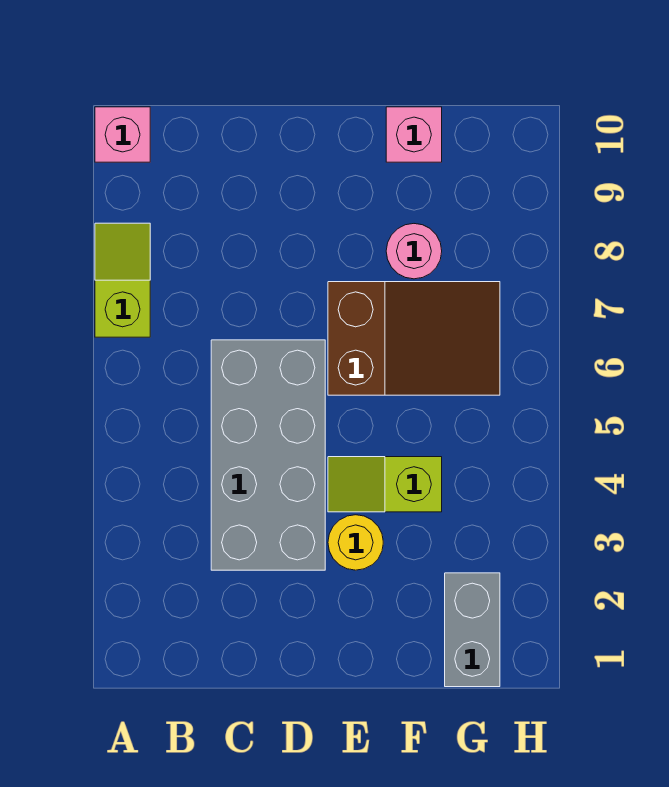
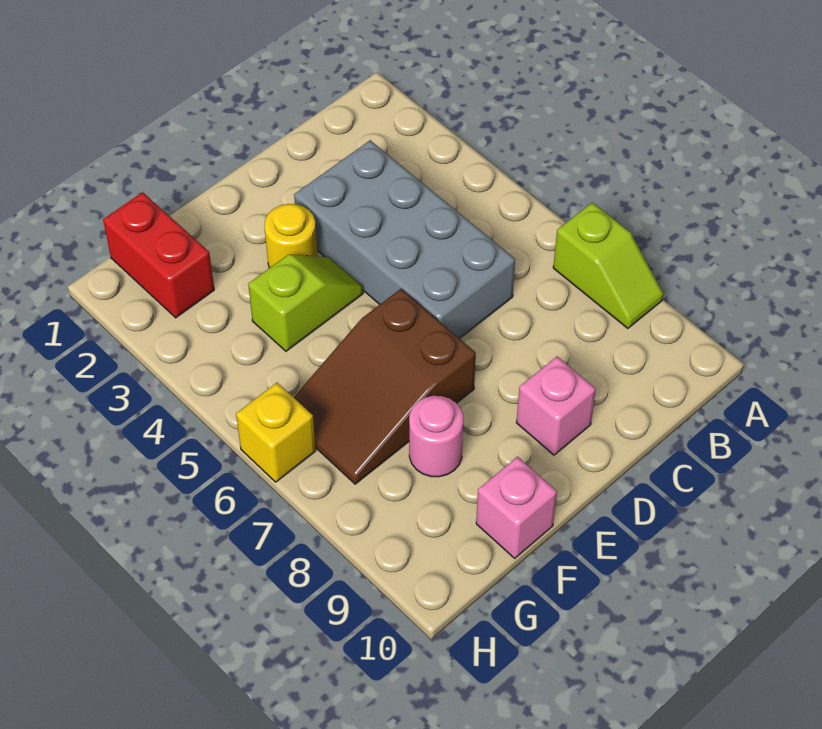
pink brick A10 level 1 -> pink brick D9 level 1
grey brick G1:G2 level 1 -> red brick G1:G2 level 1
none -> yellow brick H6 level 1

